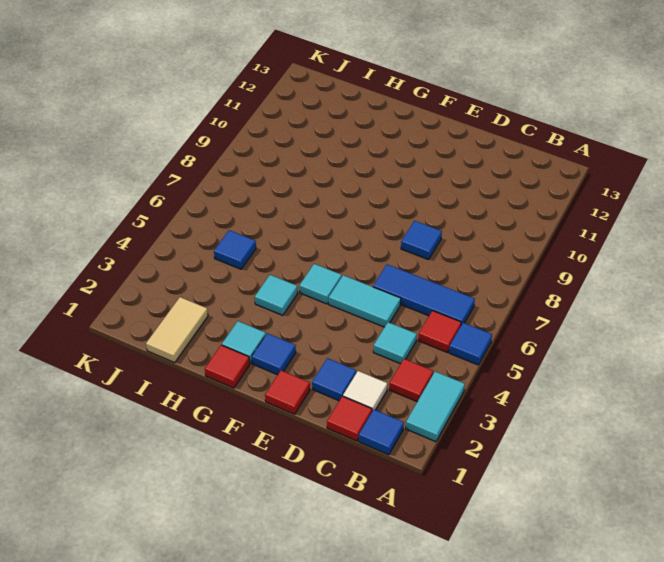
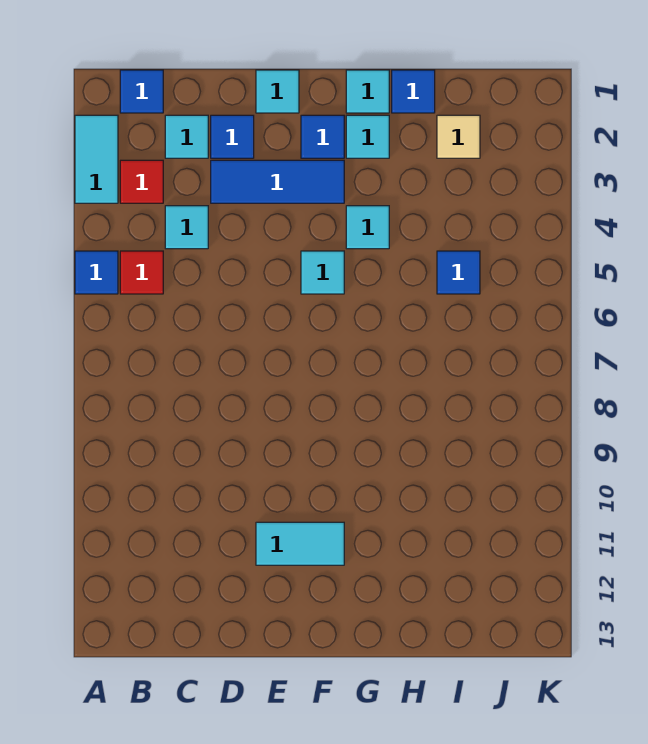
blue tile B6:D6 level 1 -> blue tile D3:F3 level 1
red tile C1 level 1 -> none
white tile C2 level 1 -> cyan tile C2 level 1
cyan tile D5:E5 level 1 -> cyan tile E11:F11 level 1
blue tile D8 level 1 -> blue tile H1 level 1
red tile E1 level 1 -> cyan tile E1 level 1
red tile G1 level 1 -> cyan tile G1 level 1
tan tile I1:I2 level 1 -> tan tile I2 level 1

